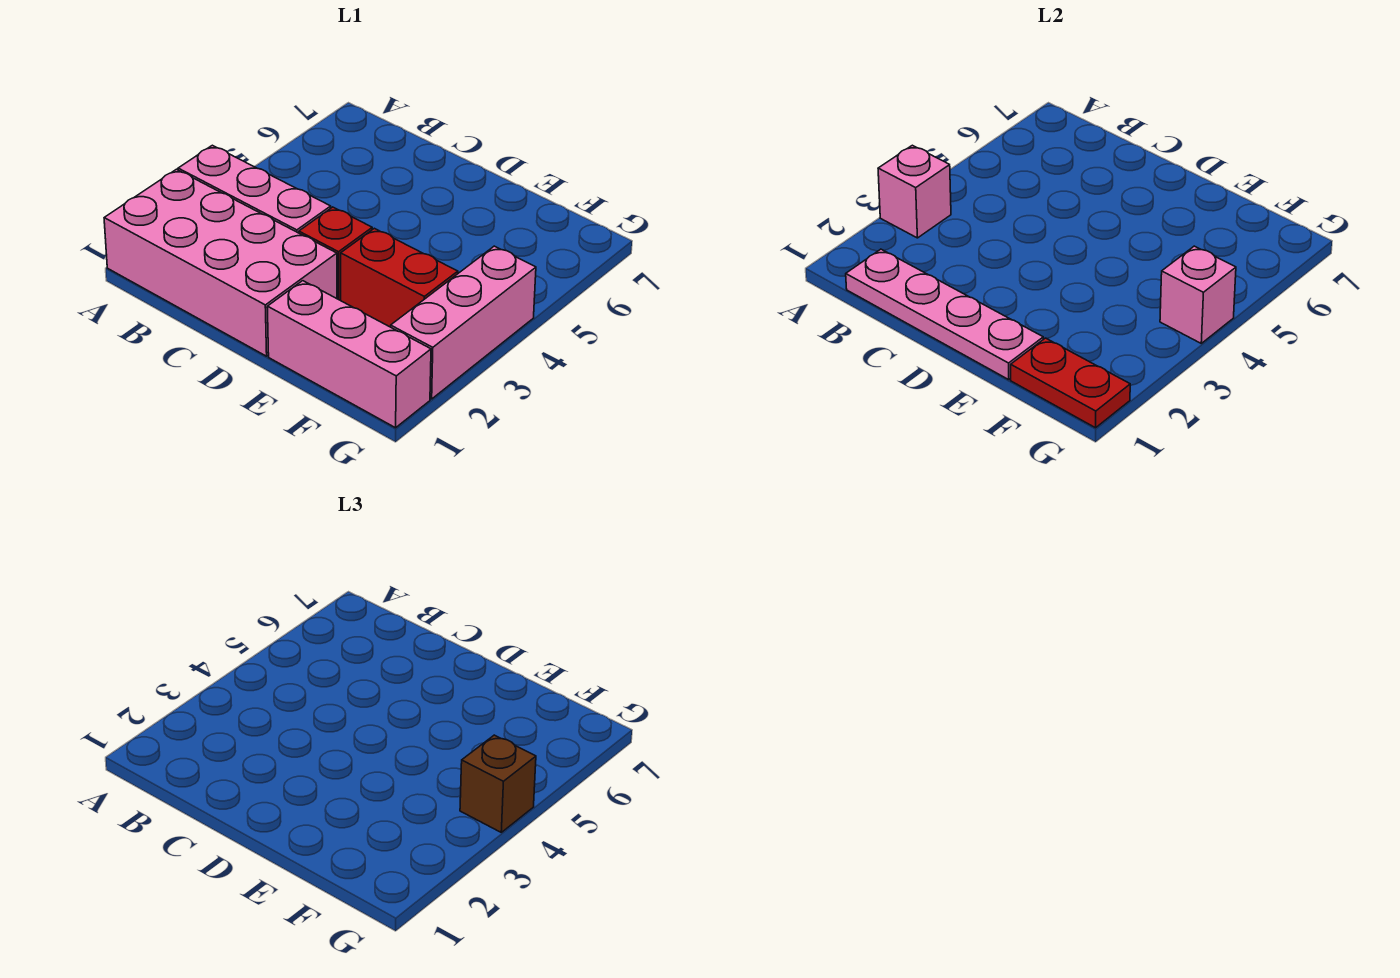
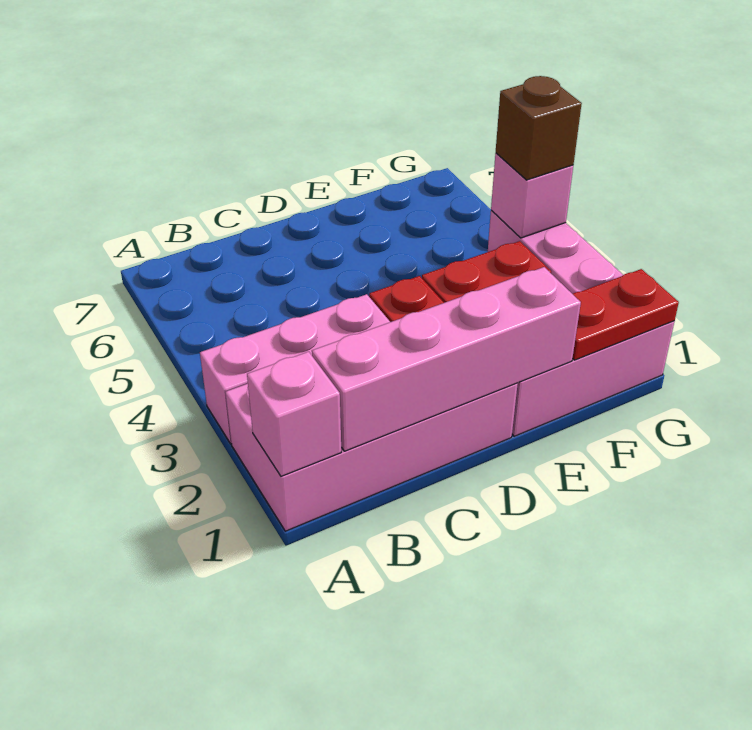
pink brick A3 level 2 -> pink brick A1 level 2
pink plate B1:E1 level 2 -> pink brick B1:E1 level 2

